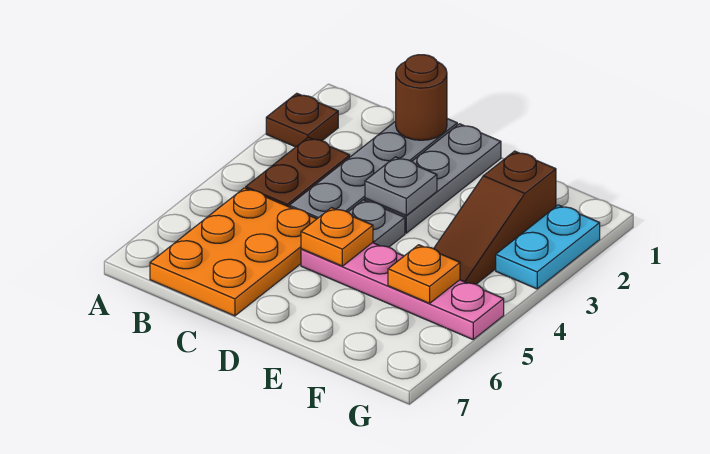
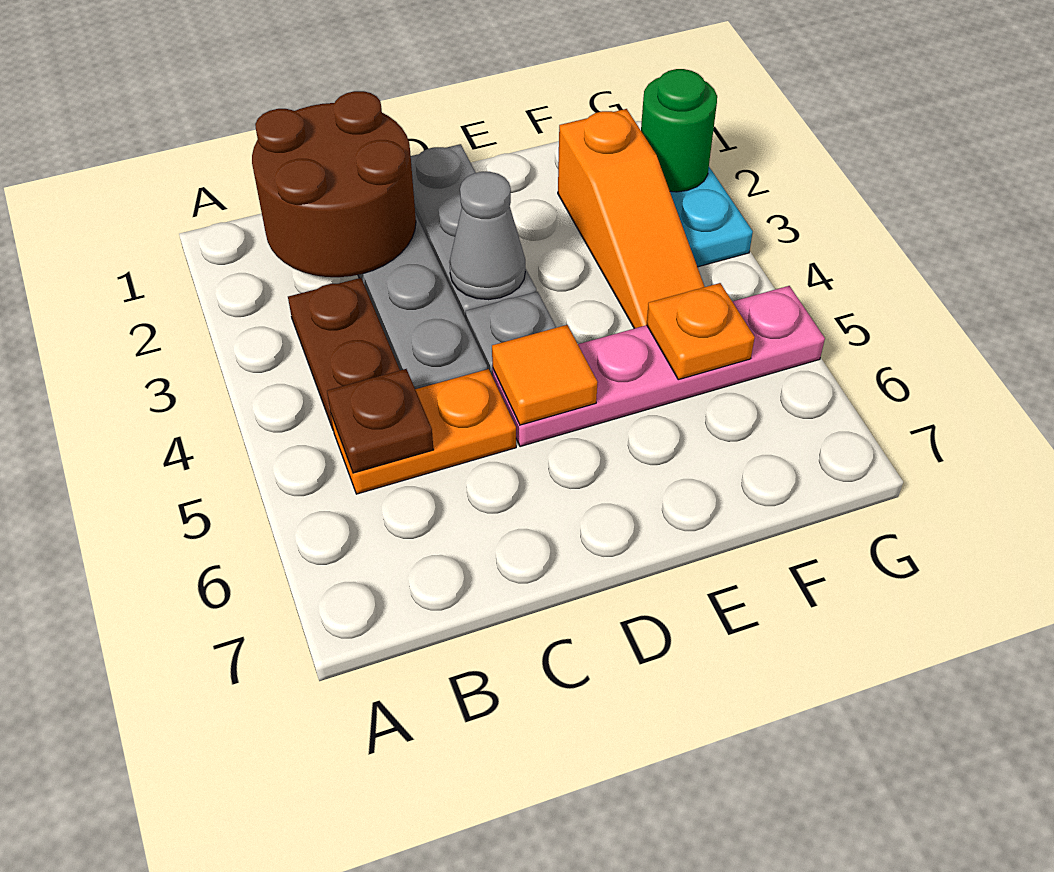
brown plate A2 level 1 -> brown plate B5 level 2
orange plate B5:C7 level 1 -> orange plate B5:C5 level 1
brown round brick C1 level 2 -> brown round brick B1:C2 level 2
grey plate D3 level 2 -> grey cone D3 level 2
orange plate D5 level 2 -> orange tile D5 level 2
brown slope F2:F4 level 1 top 2 -> orange slope F2:F4 level 1 top 2
none -> green round brick G2 level 2

